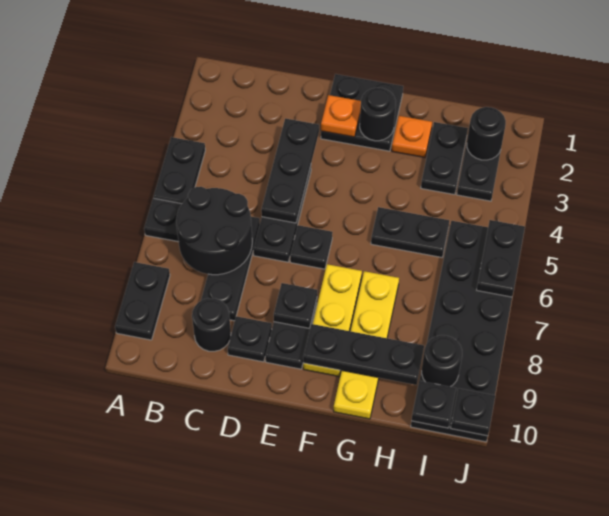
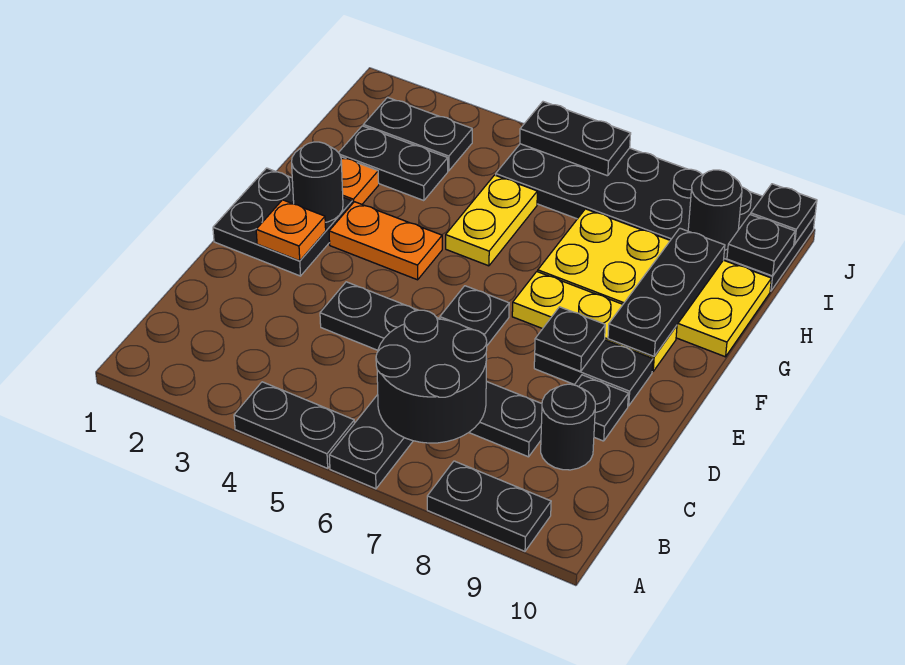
black plate D3:D5 level 2 -> none
none -> orange plate F3:F4 level 1
black plate G5:H5 level 1 -> yellow plate G5:H5 level 1
yellow plate G7:G10 level 1 -> yellow plate G7:H10 level 1
black round brick I2 level 2 -> none

